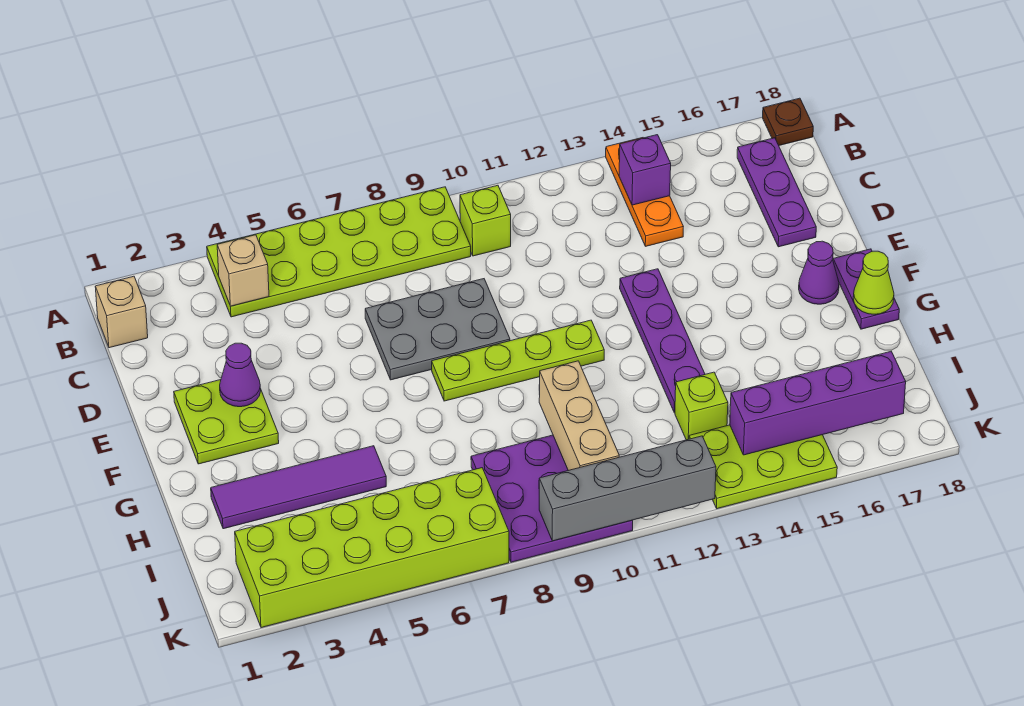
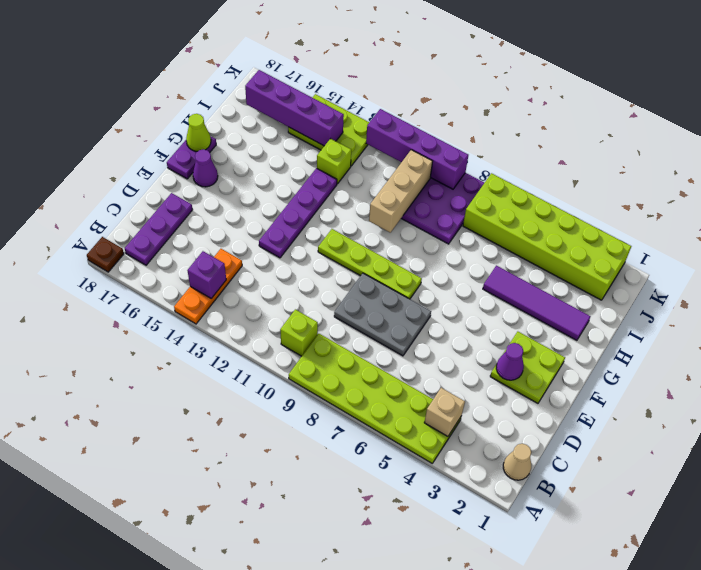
tan brick B1 level 1 -> tan cone B1 level 1
grey brick K9:K12 level 2 -> purple brick K9:K12 level 2

